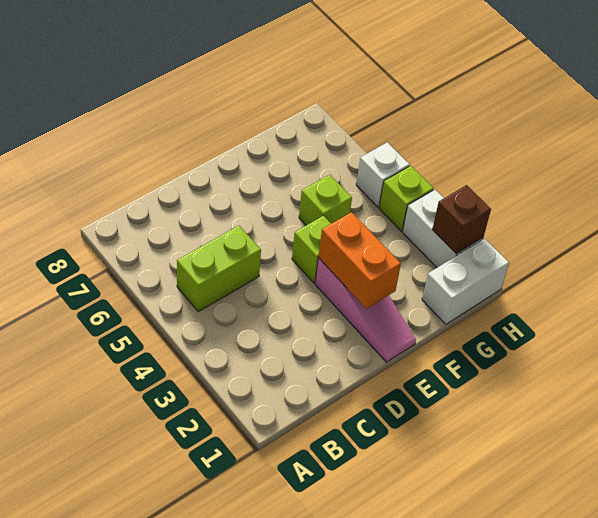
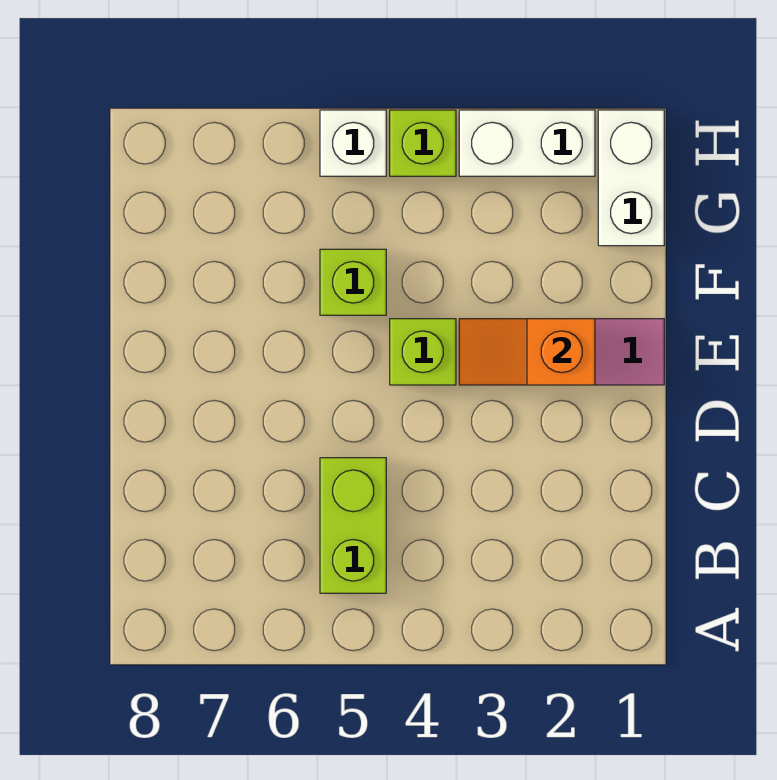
orange brick E2:E3 level 2 -> orange slope E2:E3 level 2 top 2
brown brick H2 level 2 -> none

